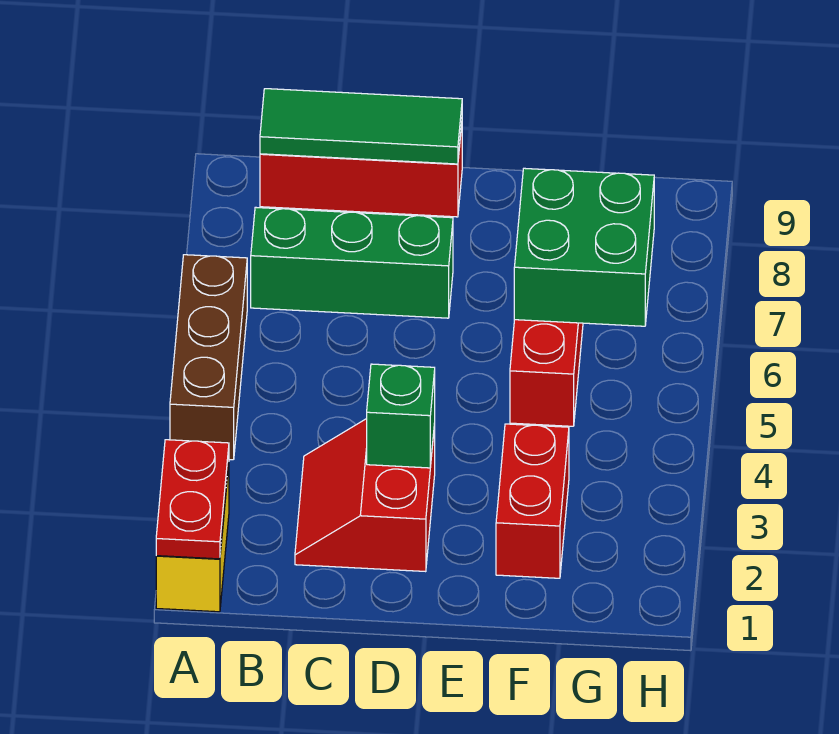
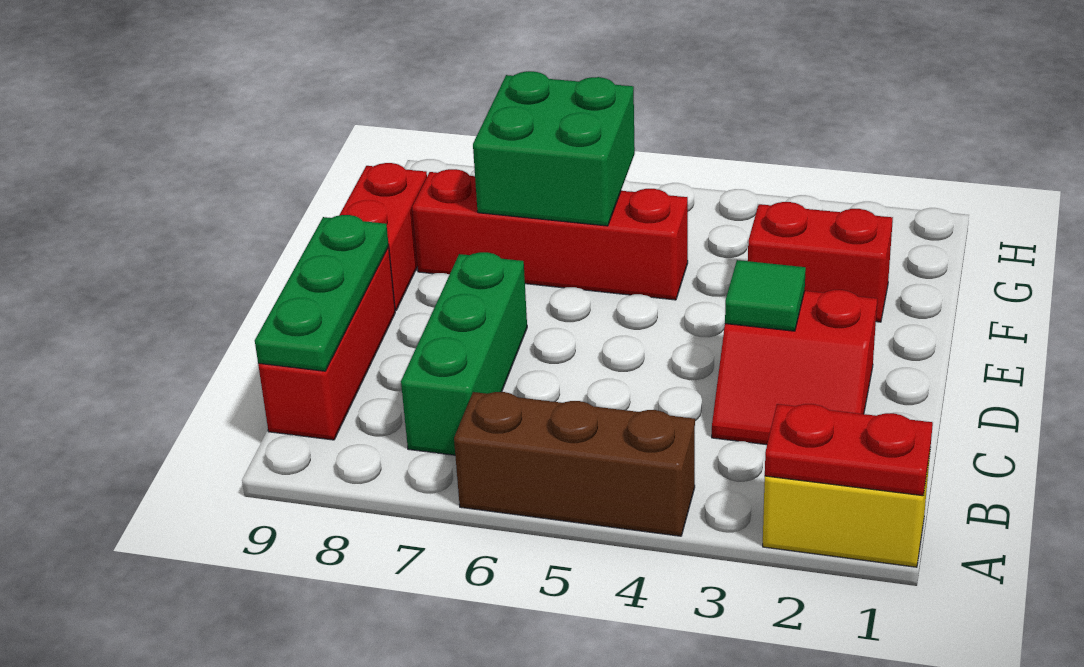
green tile B9:D9 level 2 -> green plate B9:D9 level 2
green brick D3 level 2 -> green tile D3 level 2
none -> red brick E9:F9 level 1

